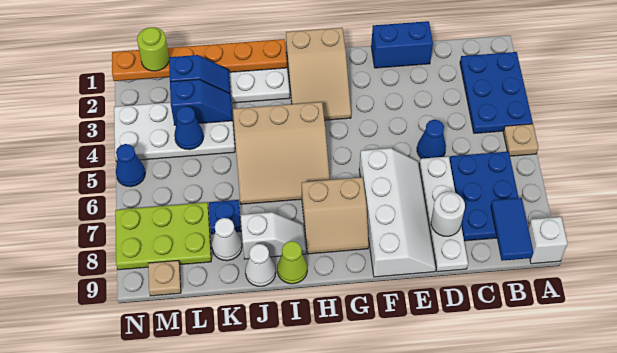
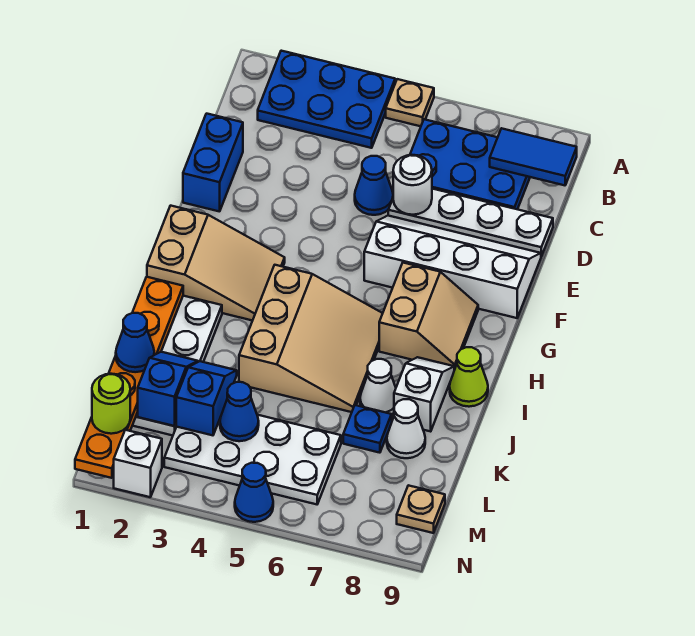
white brick A9 level 1 -> white brick N2 level 1
white round brick D8 level 2 -> white round brick D6 level 2
white cone J9 level 1 -> white cone J7 level 1
none -> blue cone K1 level 3
white plate K3:N4 level 1 -> white plate L3:M6 level 1
lime plate L7:N8 level 1 -> none

